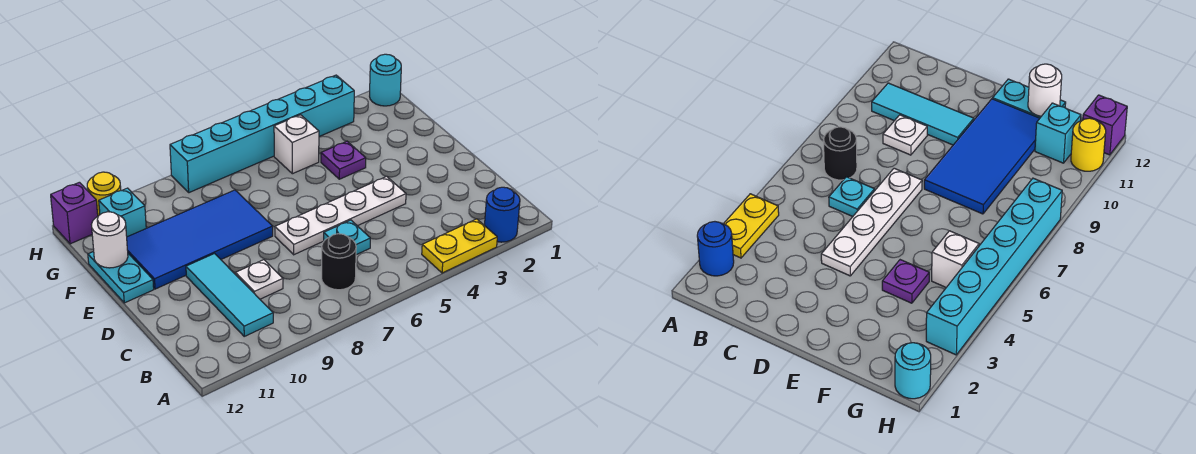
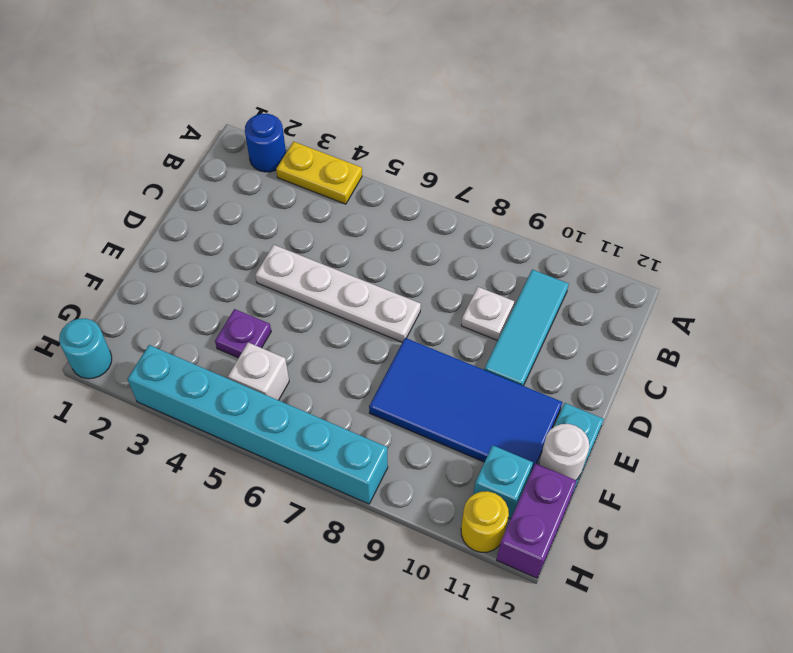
black round brick B7 level 1 -> none
cyan plate C6 level 1 -> none
purple brick H12 level 1 -> purple brick G12:H12 level 1

